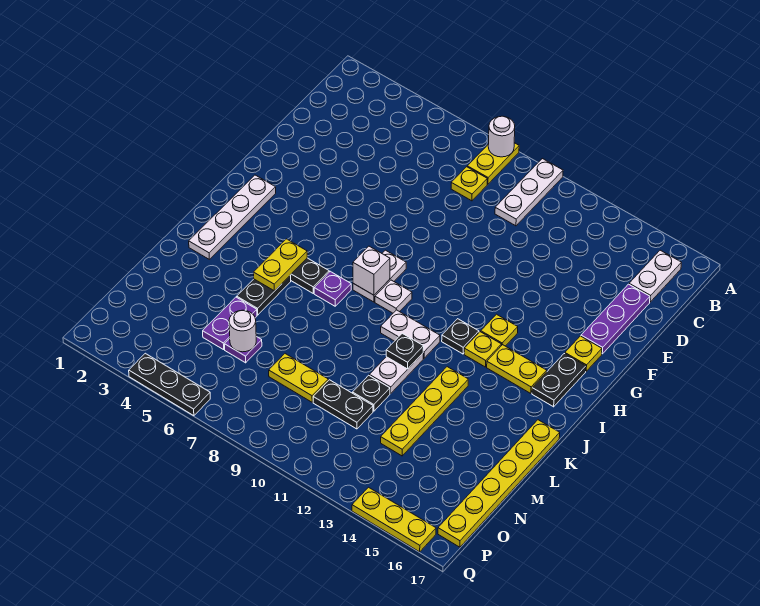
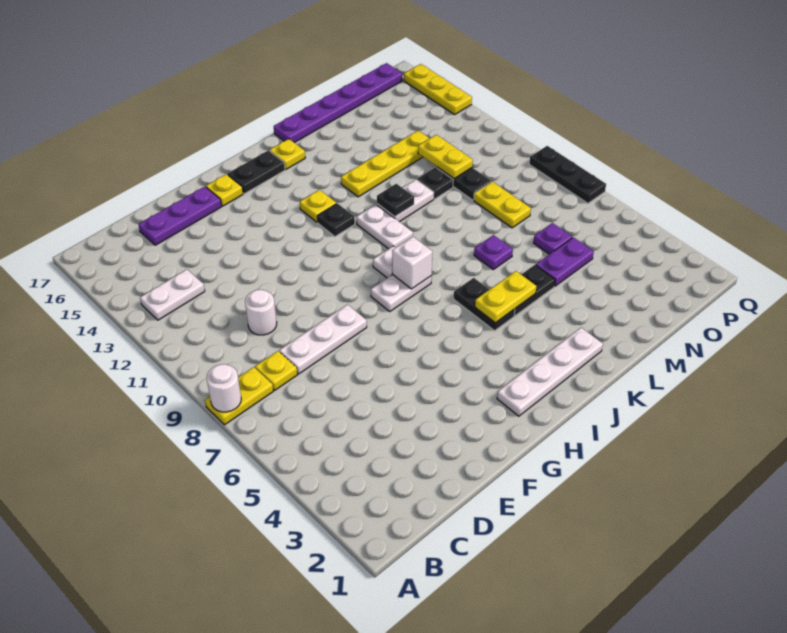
white plate A10:C10 level 1 -> white plate D8:F8 level 1
white plate B16:C16 level 1 -> white plate B13:C13 level 1
yellow plate H13 level 1 -> yellow plate J16 level 1
yellow plate I14:I15 level 1 -> yellow plate N11:N12 level 2
purple plate J7 level 1 -> purple plate L7 level 1
yellow plate K17:P17 level 1 -> purple plate K17:P17 level 1
white round brick N6 level 2 -> white round brick D10 level 1
black plate Q4:Q6 level 1 -> black plate Q7:Q9 level 1

